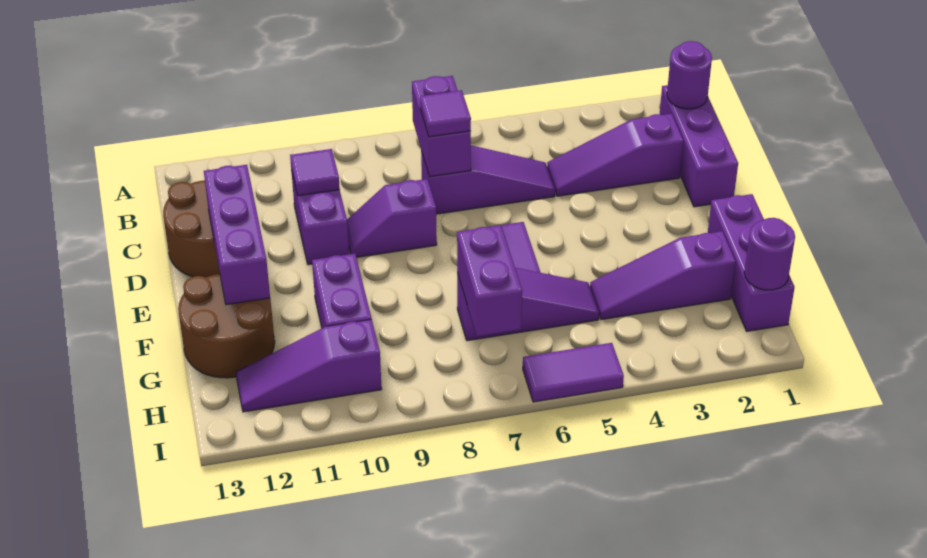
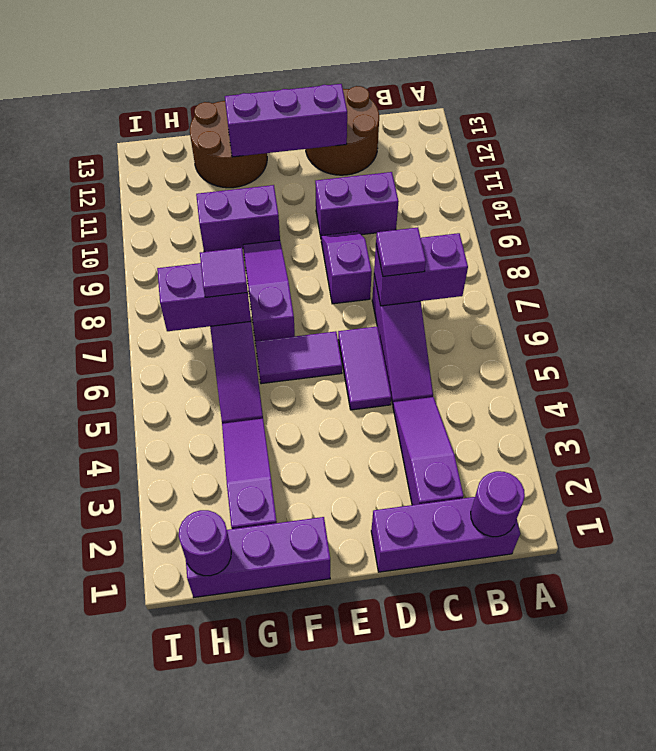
purple tile C10 level 2 -> purple tile G7 level 3
purple slope H10:H12 level 1 top 10 -> purple slope F7:F9 level 1 top 7
purple tile I5:I6 level 1 -> purple tile D5:D6 level 1

